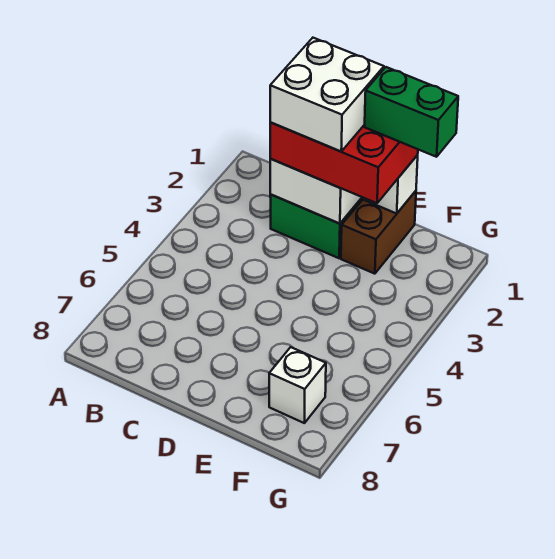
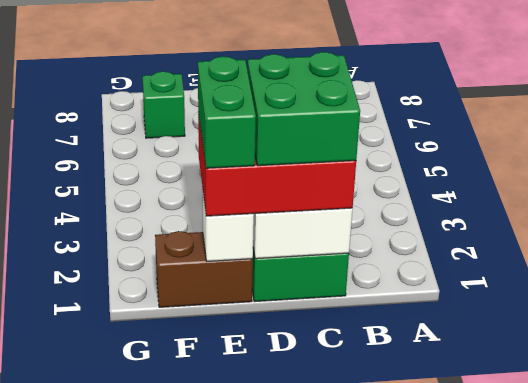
white brick C1:D2 level 4 -> green brick C1:D2 level 4
brown brick E1:E2 level 1 -> brown brick E1:F1 level 1
green brick E1:F1 level 4 -> green brick E1:E2 level 4
white brick F7 level 1 -> green brick F7 level 1

